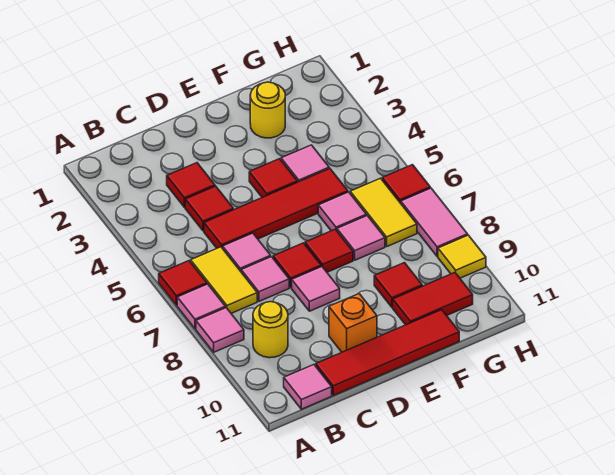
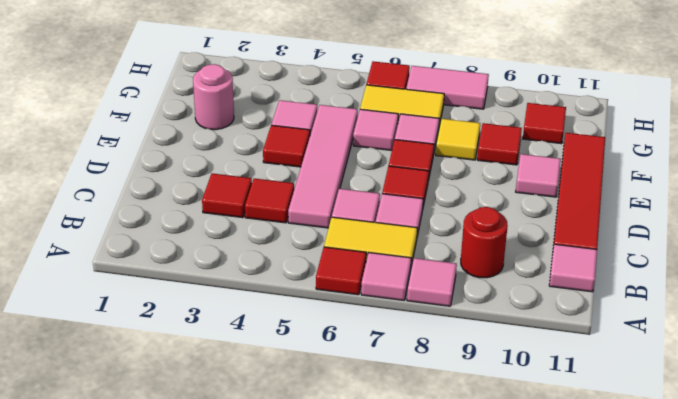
yellow round brick B9 level 1 -> red round brick B9 level 1
red tile C5:F5 level 1 -> pink tile C5:F5 level 1
pink tile D8 level 1 -> pink tile E10 level 1
orange brick D10 level 1 -> none
yellow round brick F2 level 1 -> pink round brick F2 level 1
red tile F10:G10 level 1 -> red tile G10 level 1
yellow tile H9 level 1 -> yellow tile F8 level 1

